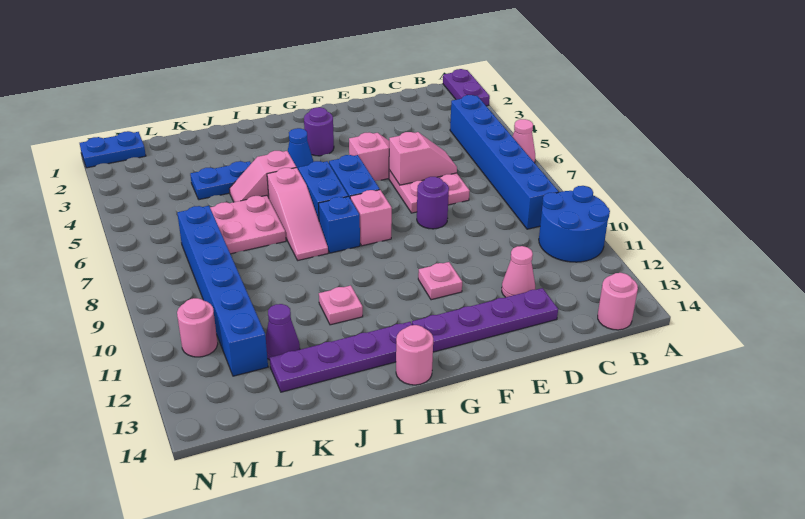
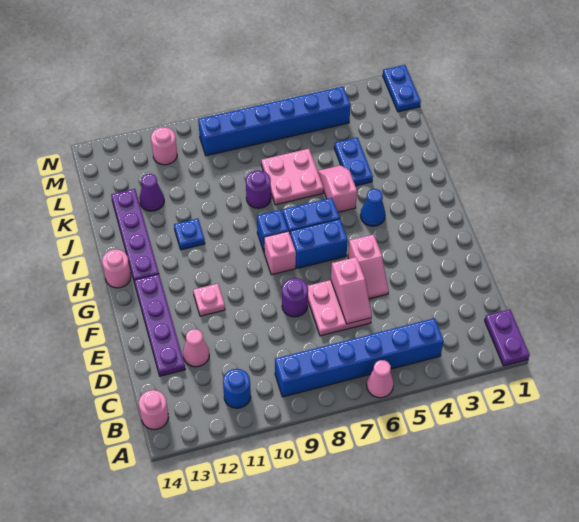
purple plate A1:A2 level 1 -> purple plate A1:B1 level 1
blue round brick A10:B11 level 1 -> blue round brick B11 level 1
purple round brick G3 level 1 -> purple round brick J8 level 1
pink slope I6:I8 level 1 top 6 -> none
pink plate I11 level 1 -> blue plate I11 level 1
blue brick L7:L12 level 1 -> blue brick M4:M9 level 1

